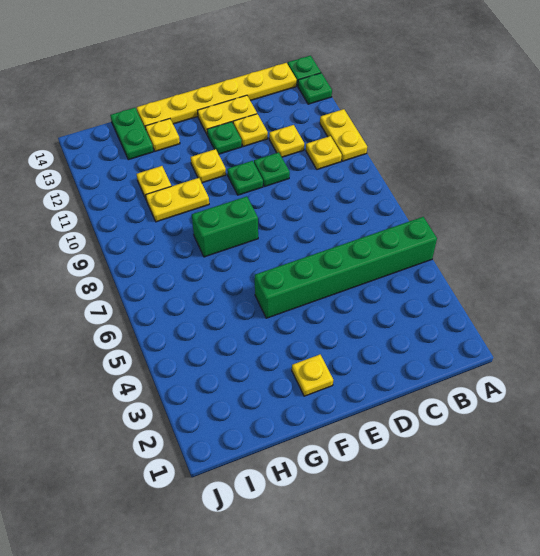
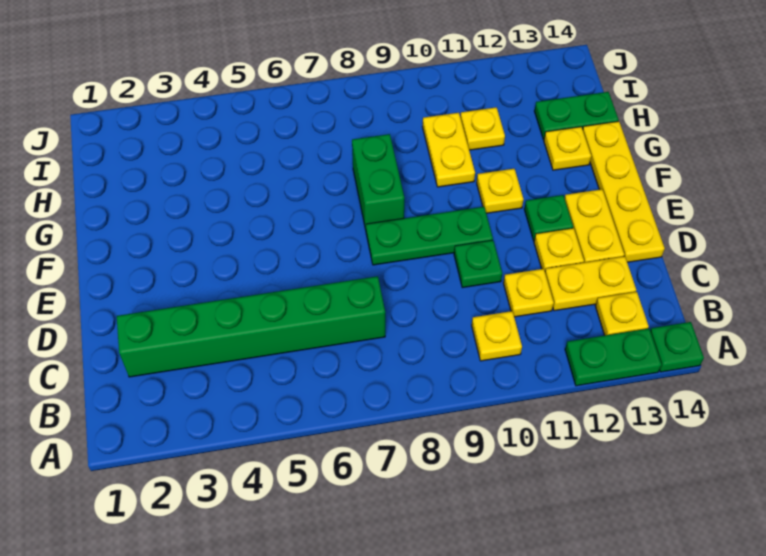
green brick A5:F5 level 1 -> green brick C2:C7 level 1
yellow plate A10:A11 level 1 -> yellow plate C12:C13 level 1
green plate A13 level 1 -> green plate A12:A13 level 1
yellow plate B14:G14 level 1 -> yellow plate D14:G14 level 1
green plate E10 level 1 -> green plate E8:E10 level 1
yellow plate F2 level 1 -> yellow plate B13 level 1

